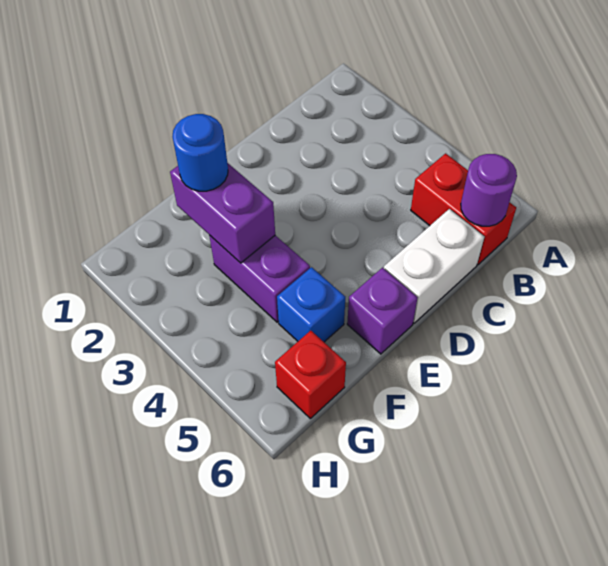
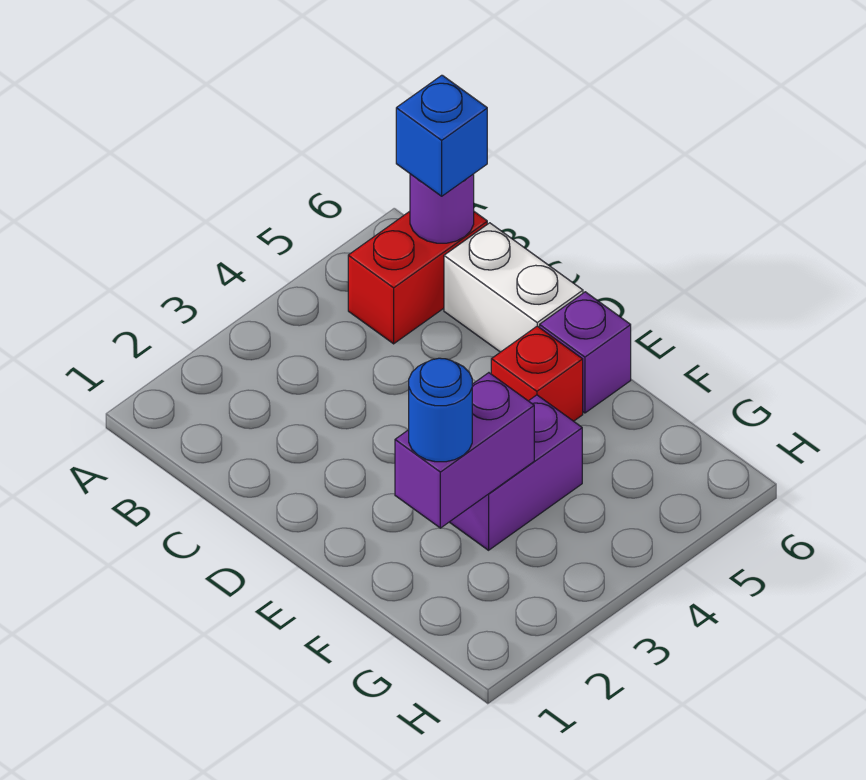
blue brick F5 level 1 -> blue brick B6 level 3
red brick G6 level 1 -> red brick E5 level 1

